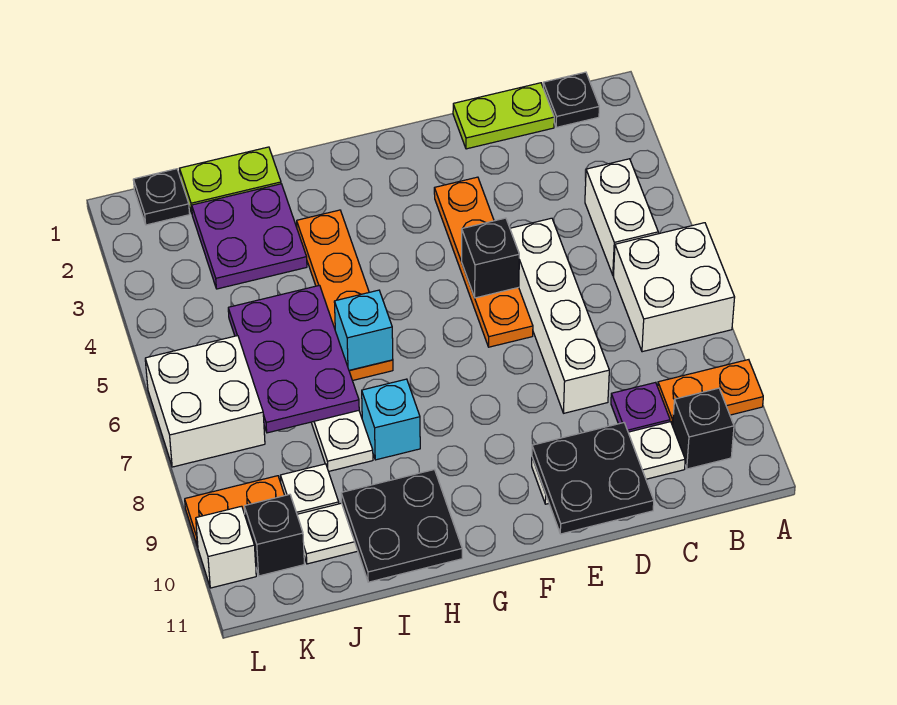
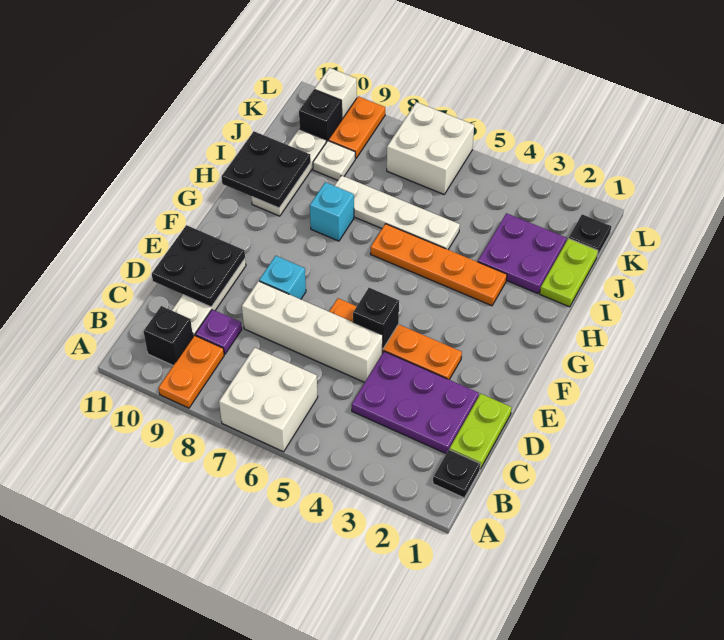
white brick B4:B5 level 1 -> none
cyan brick H6 level 2 -> cyan brick E8 level 1
purple plate I5:J7 level 2 -> purple plate C2:D4 level 1

